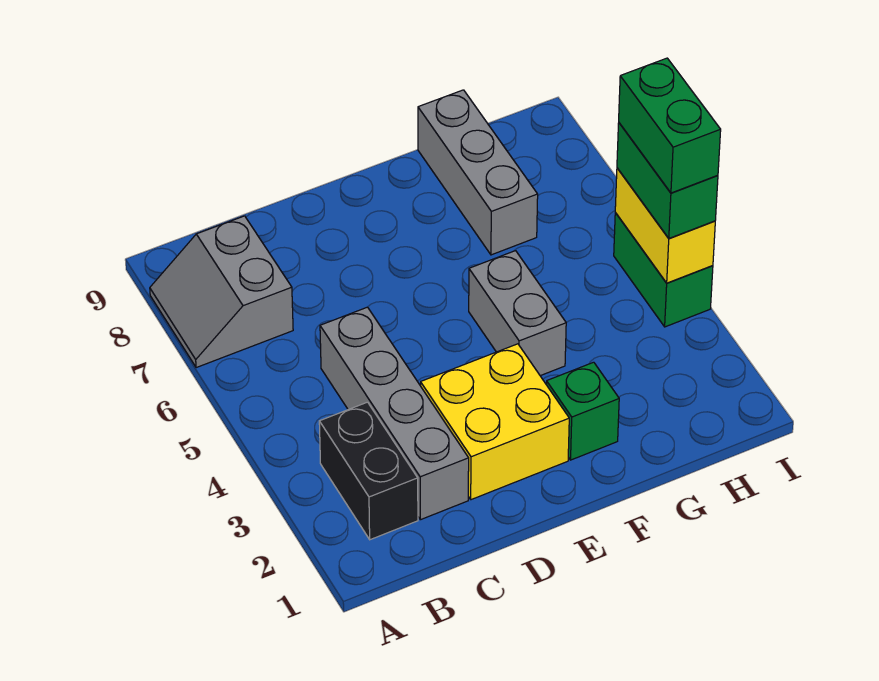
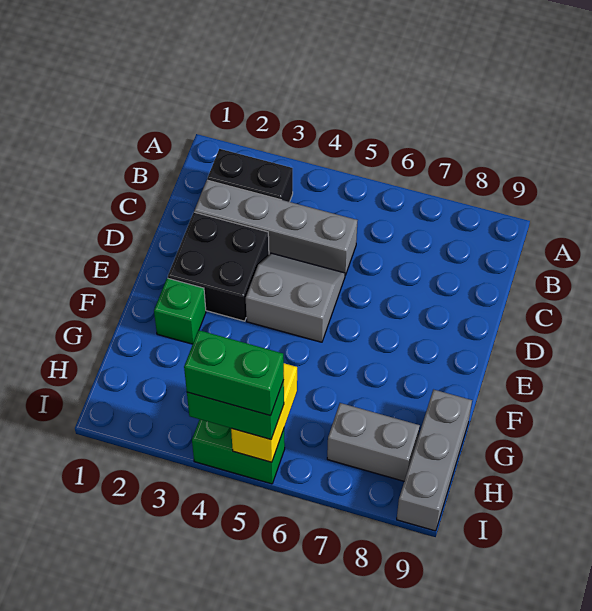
grey slope A7:B8 level 1 top B -> grey slope D4:E5 level 1 top E
yellow brick D2:E3 level 1 -> black brick D2:E3 level 1
grey brick F4:F5 level 1 -> grey brick H7:H8 level 1
grey brick G7:G9 level 1 -> grey brick G9:I9 level 1
yellow brick I4:I5 level 2 -> yellow brick H5:I5 level 2

